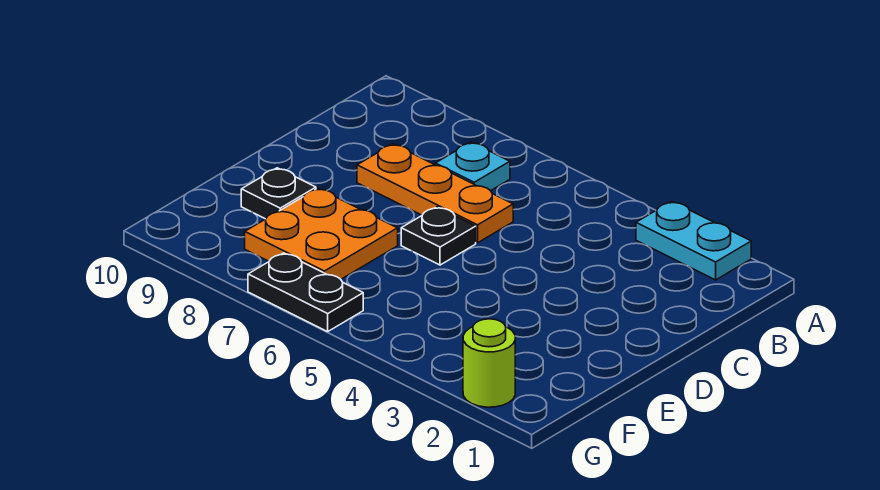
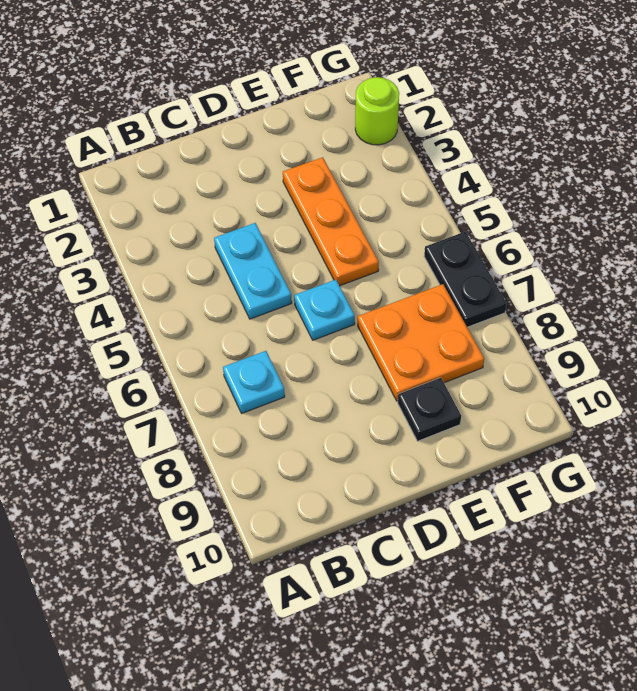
cyan plate A2:A3 level 1 -> cyan plate C4:C5 level 1
orange plate C6:C8 level 1 -> orange plate E3:E5 level 1
black plate D6 level 1 -> cyan plate D6 level 1

